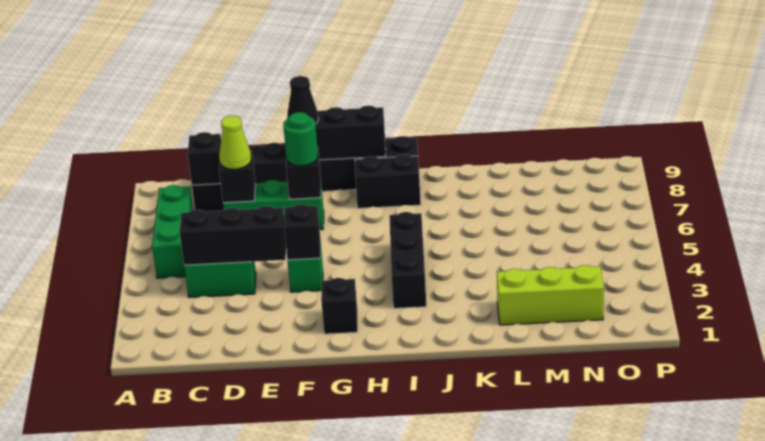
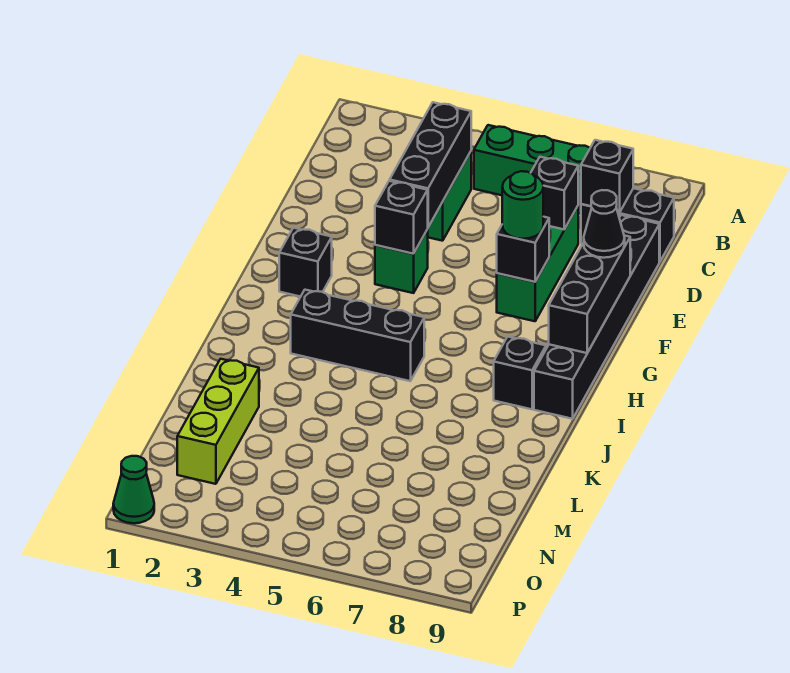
lime cone D7 level 3 -> none
black brick H8:I8 level 1 -> black brick I8 level 1
none -> green cone P1 level 1

